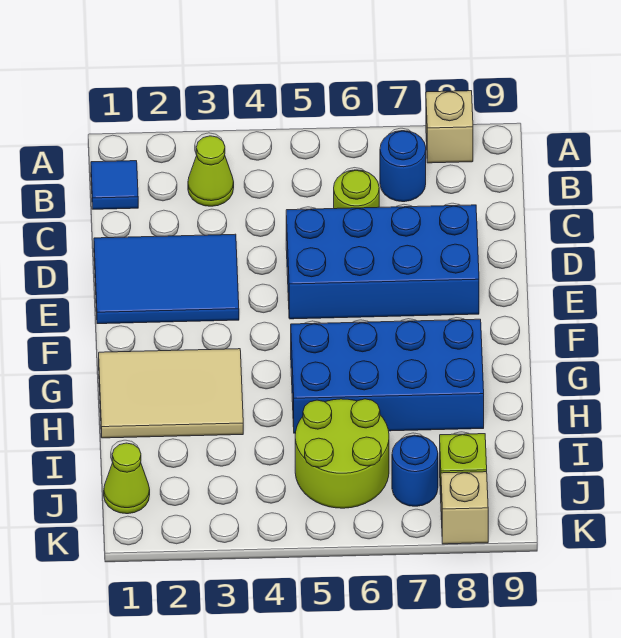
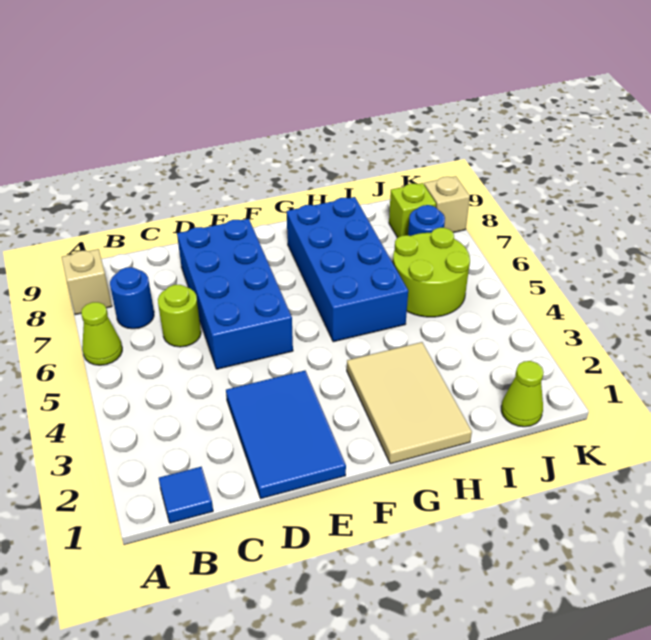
lime cone B3 level 1 -> lime cone A6 level 1

